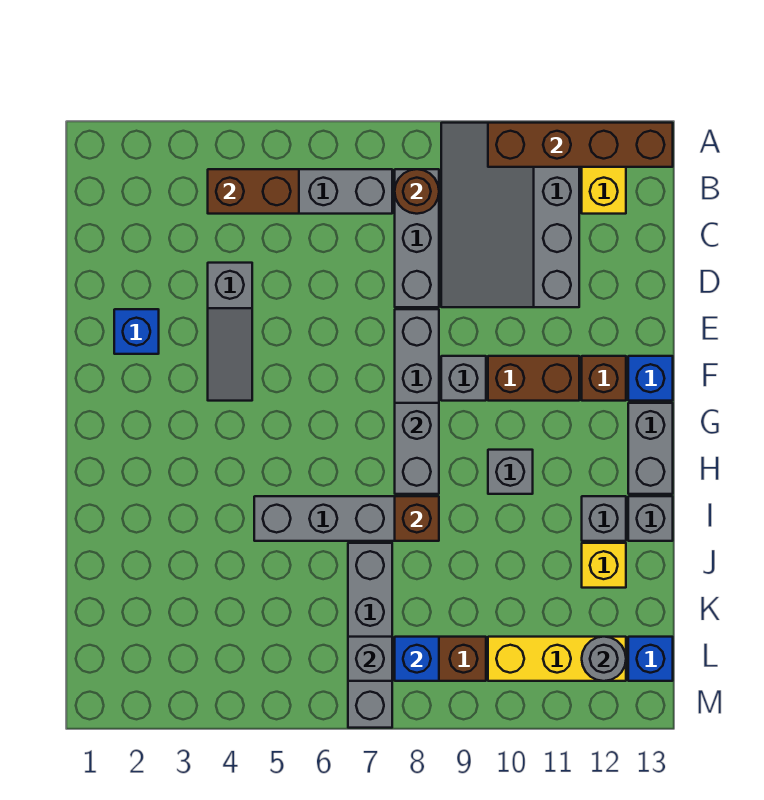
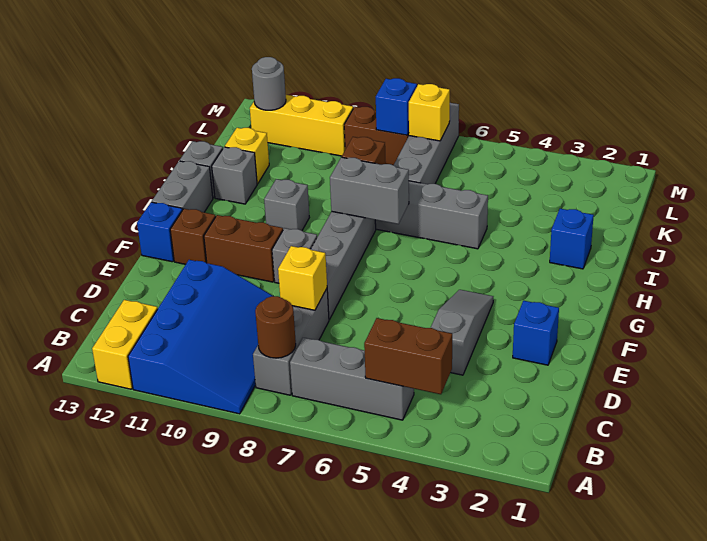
grey slope A9:D11 level 1 top 11 -> blue slope A9:D11 level 1 top 11
brown brick A10:A13 level 2 -> none
none -> yellow brick D8 level 2
grey brick G8:H8 level 2 -> grey brick H7:H8 level 2
grey brick L7 level 2 -> yellow brick L7 level 2
blue brick L13 level 1 -> blue brick I2 level 1

